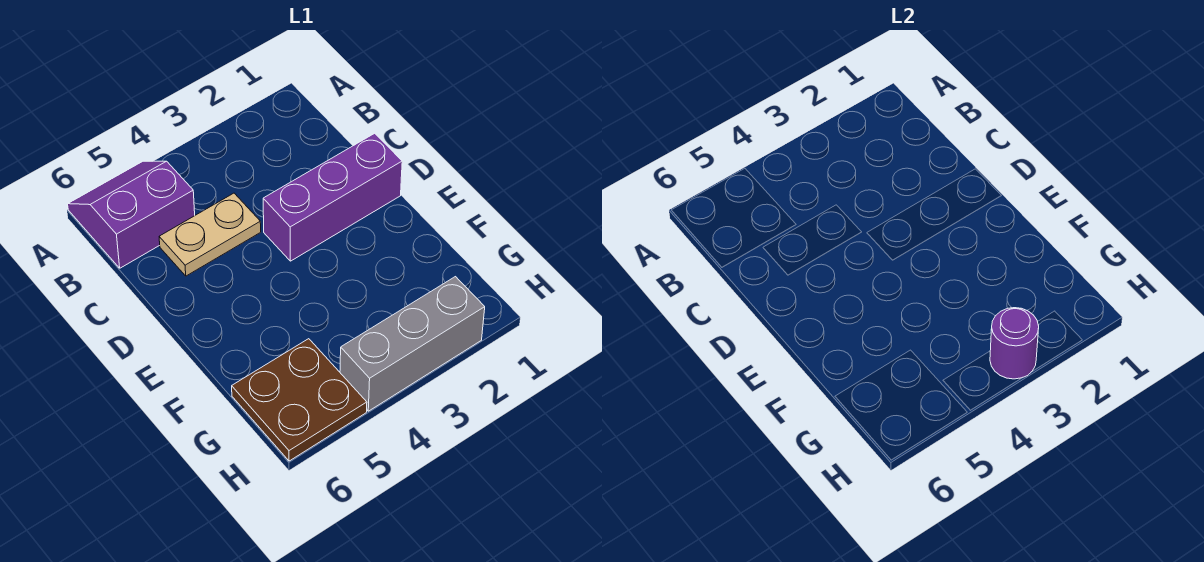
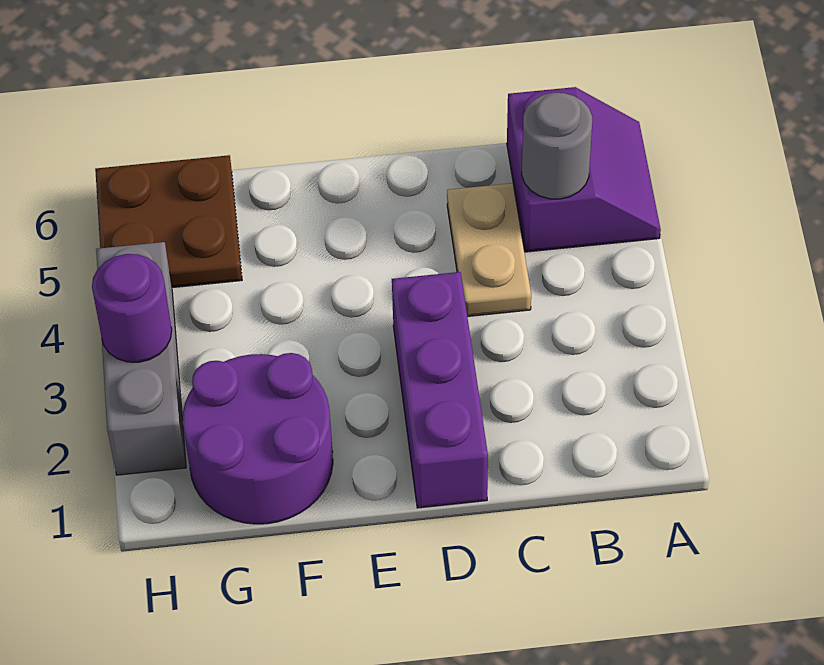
none -> grey round brick B5 level 2
none -> purple round brick F1:G2 level 1

